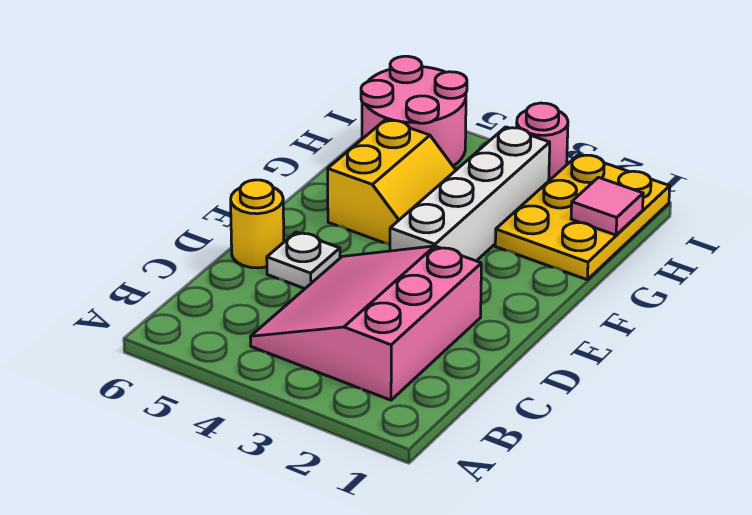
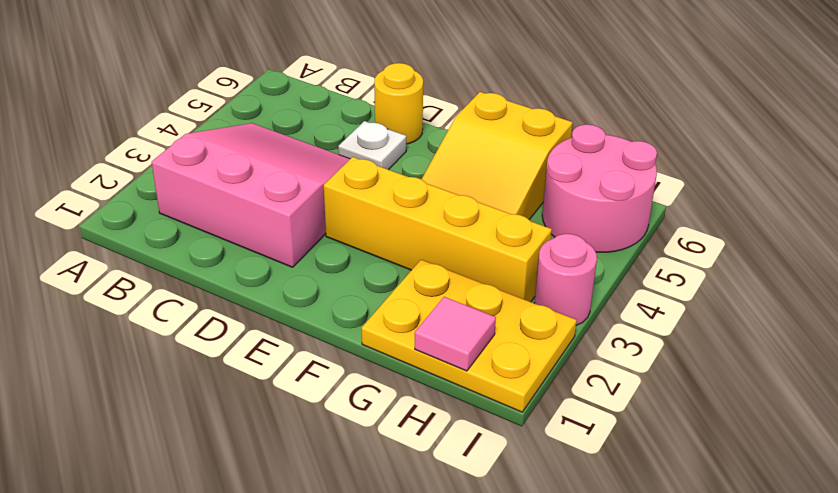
white brick E3:H3 level 1 -> yellow brick E3:H3 level 1
yellow slope F4:G5 level 1 top 5 -> yellow slope F4:G6 level 1 top 6

